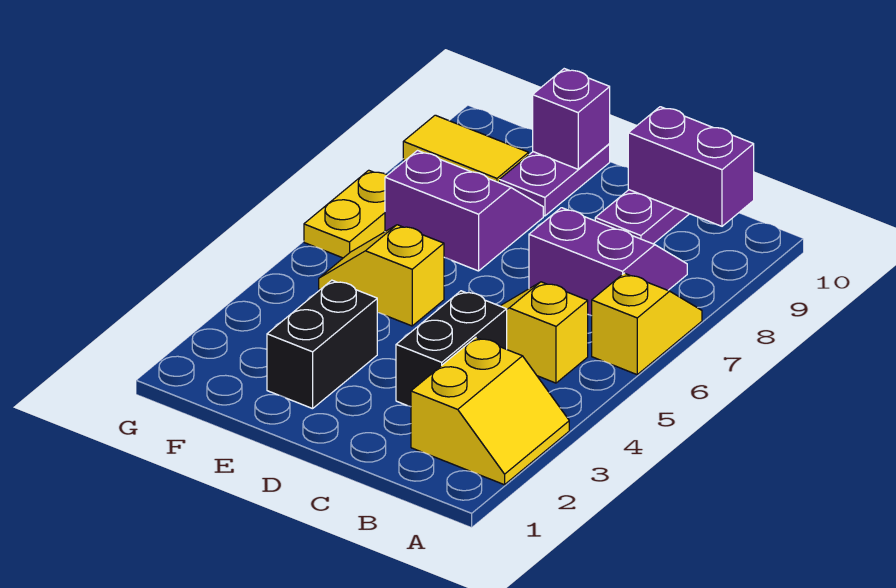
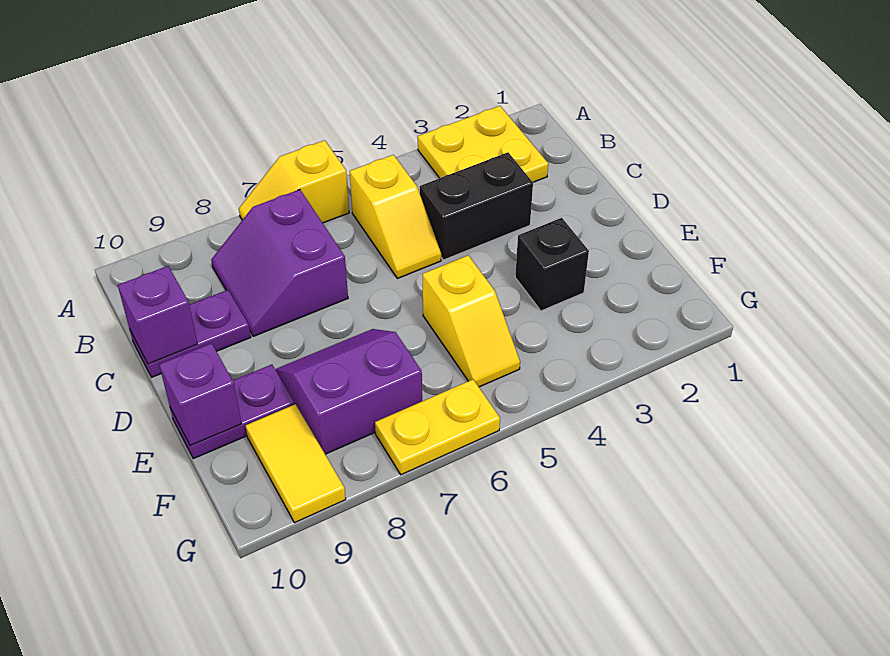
yellow slope A2:B3 level 1 top B -> yellow plate A2:B3 level 1
purple brick B10:C10 level 2 -> purple brick C10 level 2
black brick E2:E3 level 1 -> black brick E3 level 1
purple slope E7:F8 level 1 top 7 -> purple slope E7:F8 level 1 top F

